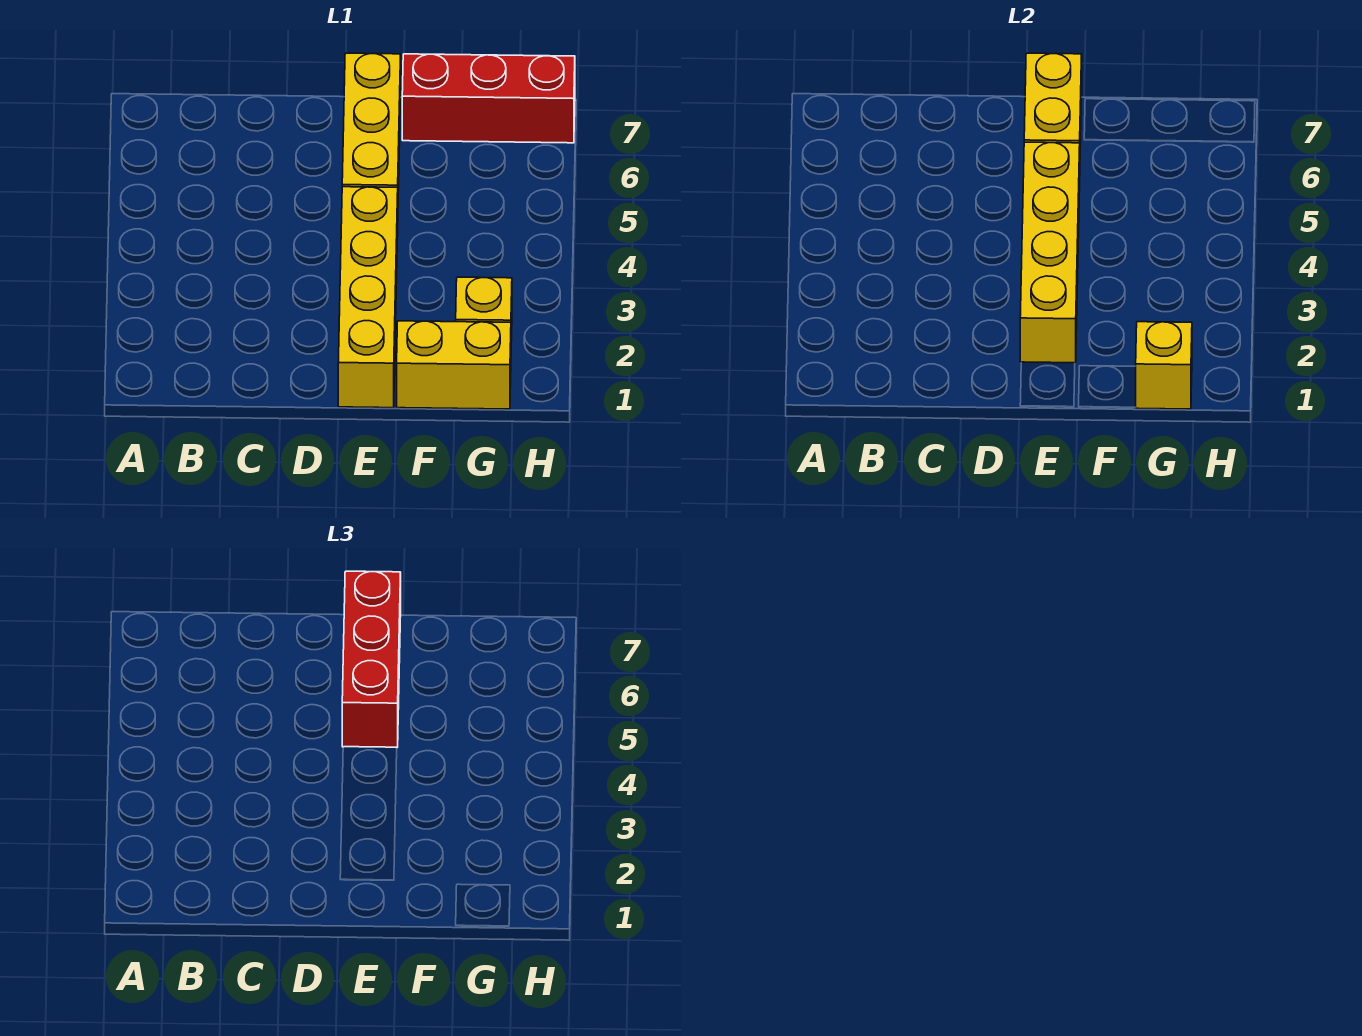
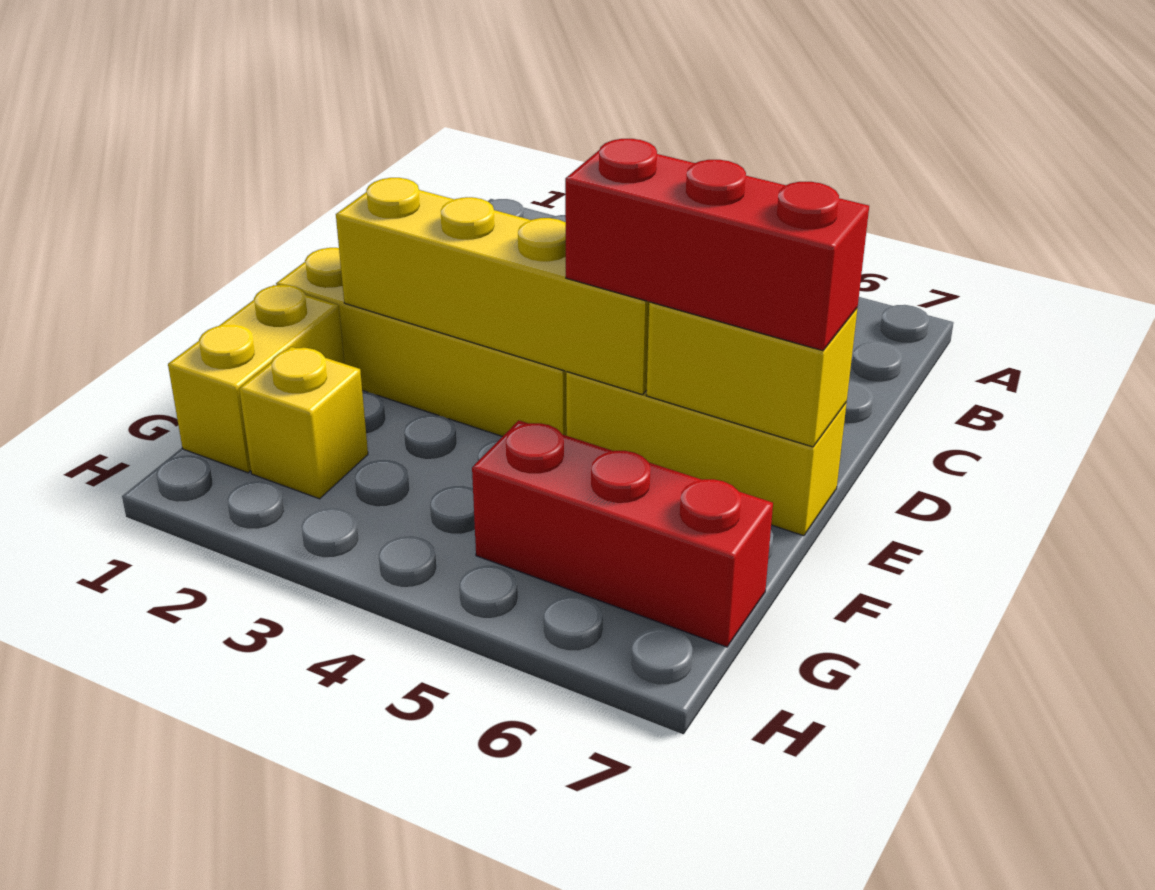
red brick F7:H7 level 1 -> red brick G5:G7 level 1
yellow brick G1 level 2 -> none

